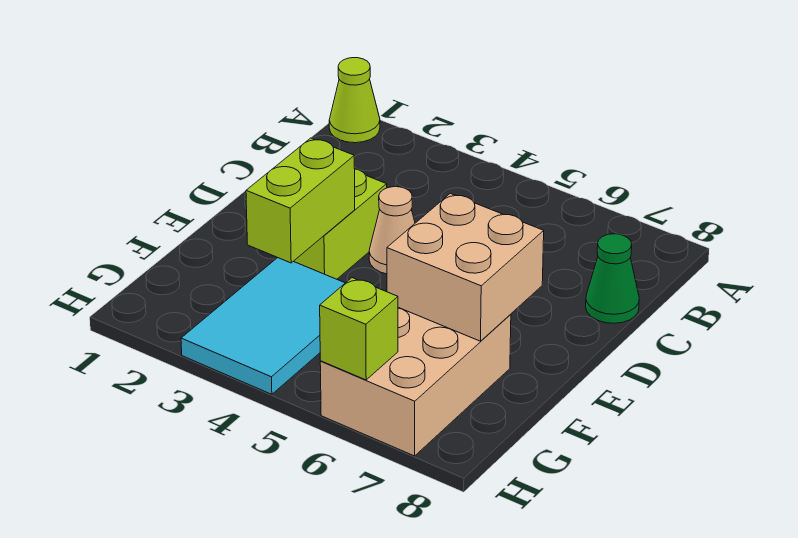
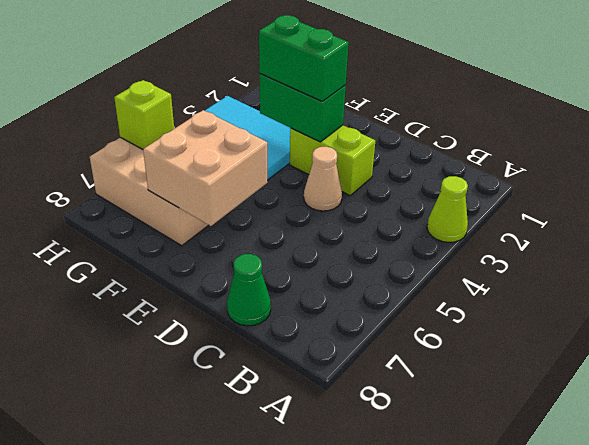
lime cone A1 level 1 -> lime cone A3 level 1
lime brick E3:F3 level 2 -> green brick E3:F3 level 2
none -> green brick E3:F3 level 3

